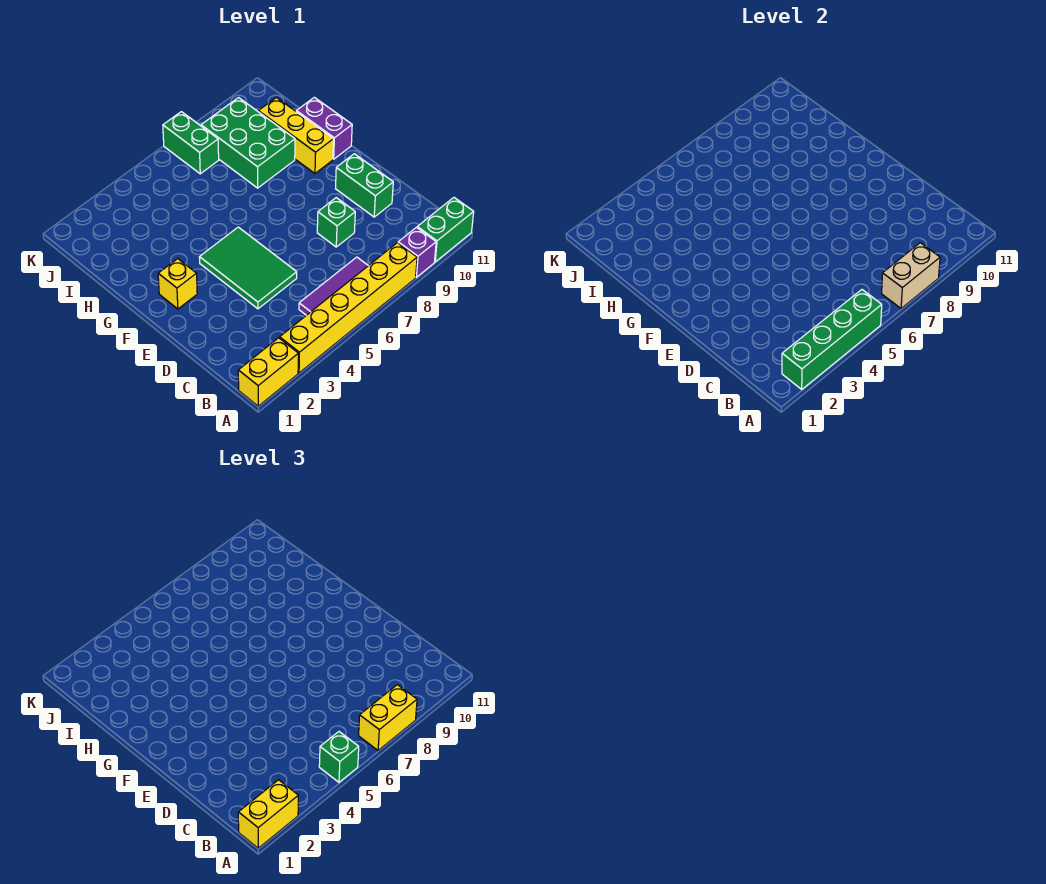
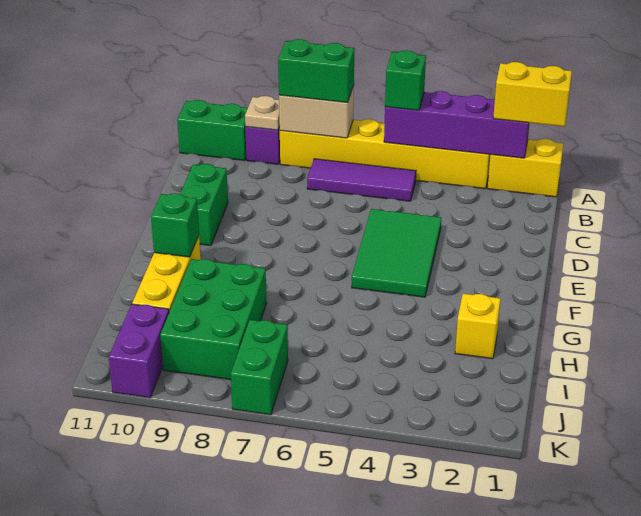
green brick A2:A5 level 2 -> purple brick A2:A5 level 2
yellow brick A7:A8 level 3 -> green brick A7:A8 level 3
none -> tan plate A9 level 2
green brick D8 level 1 -> green brick G10 level 2
yellow brick F2 level 1 -> yellow brick H2 level 1
purple brick G11:H11 level 1 -> purple brick J10:K10 level 1

